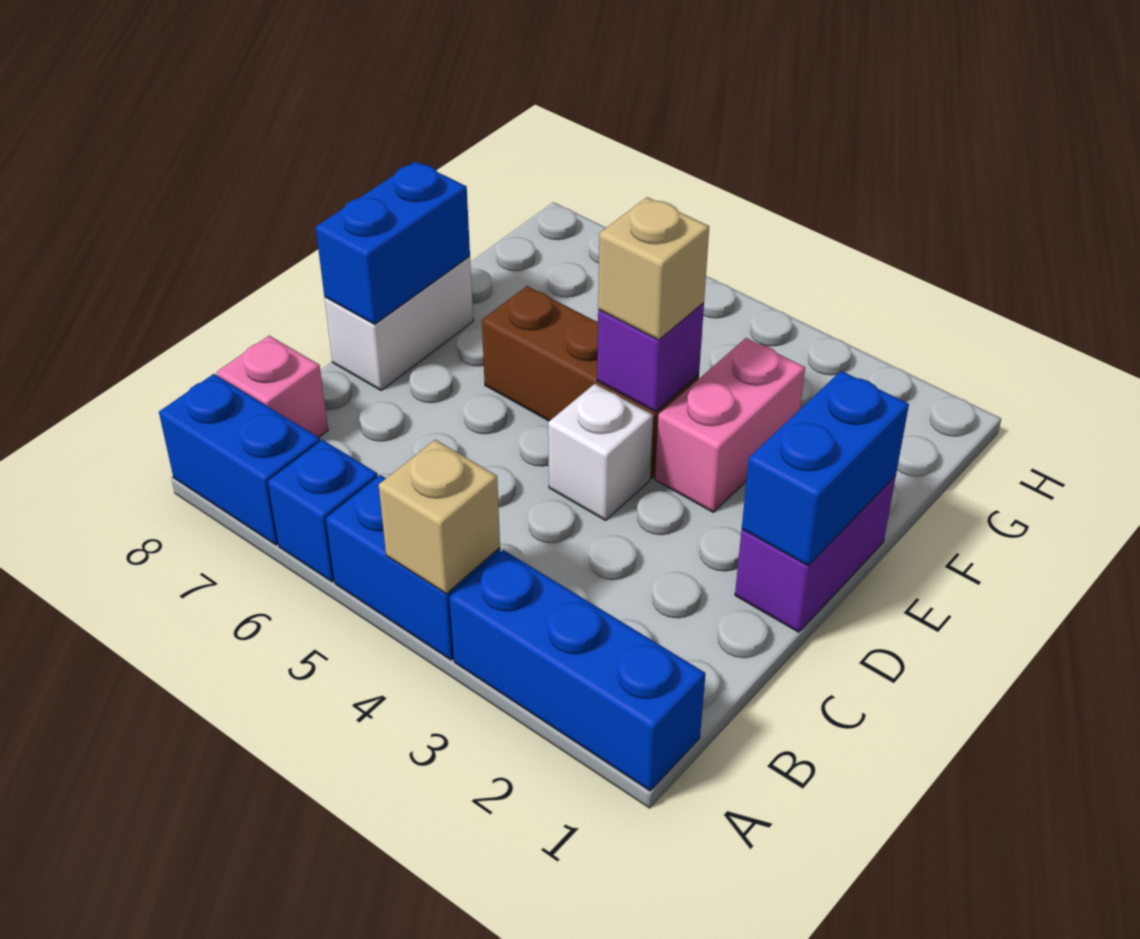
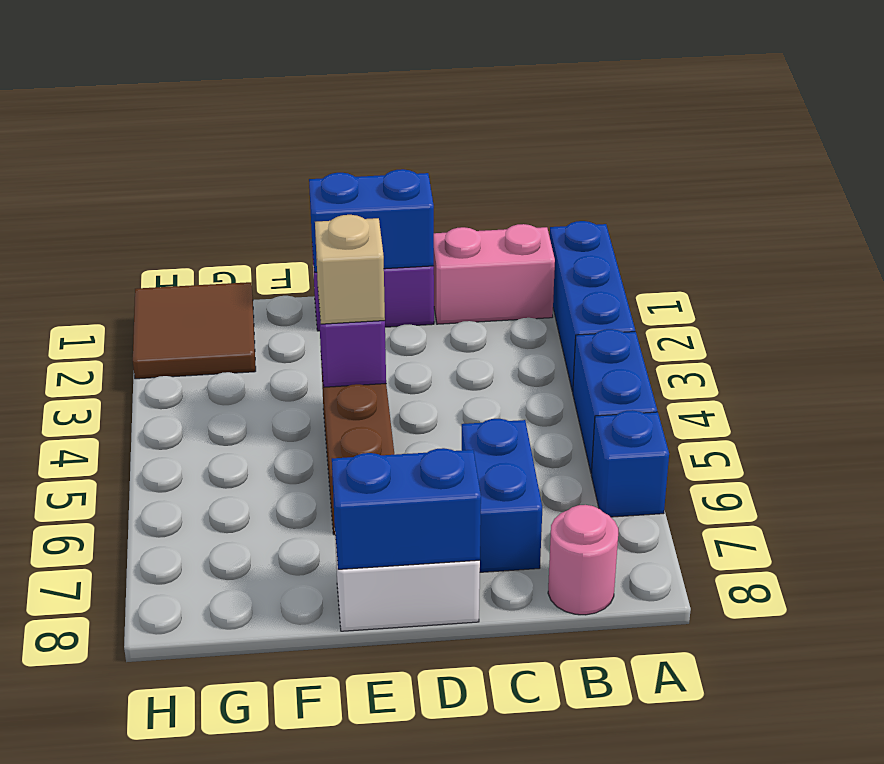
tan brick A4 level 2 -> none
blue brick A7:A8 level 1 -> blue brick C6:C7 level 1
pink brick B8 level 1 -> pink round brick B8 level 1
white brick D4 level 1 -> none
pink brick E3:F3 level 1 -> pink brick B1:C1 level 1
none -> brown tile G1:H2 level 1

